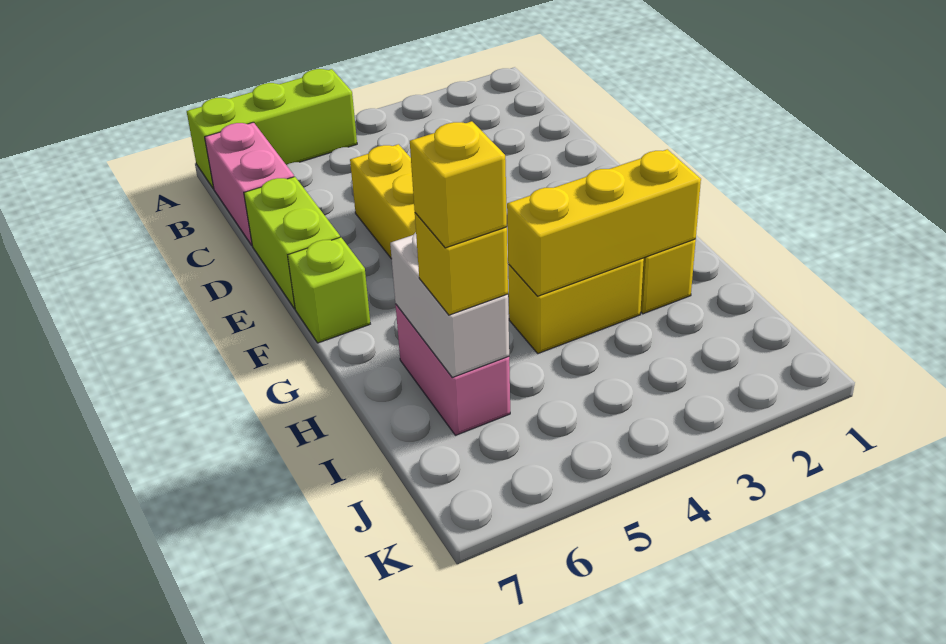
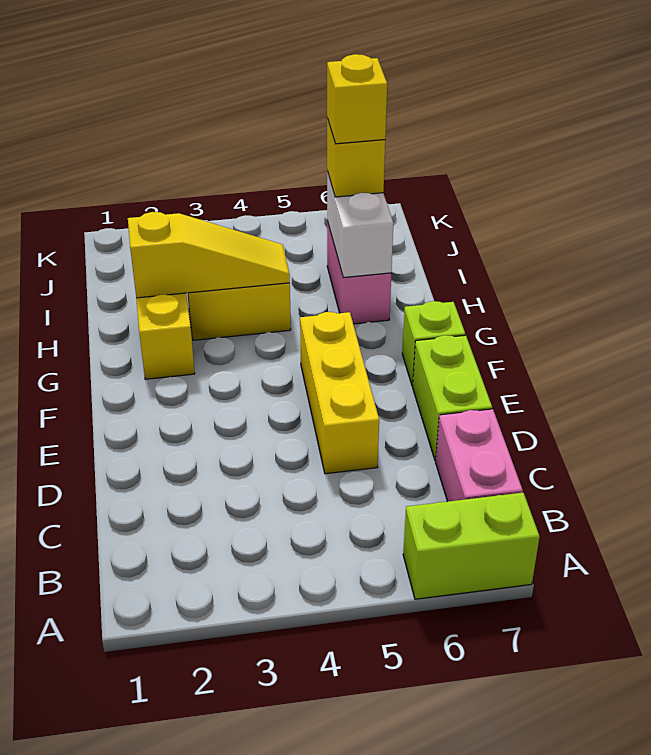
lime brick A5:A7 level 1 -> lime brick A6:A7 level 1
yellow brick H2:H4 level 2 -> yellow slope H2:H4 level 2 top 2

